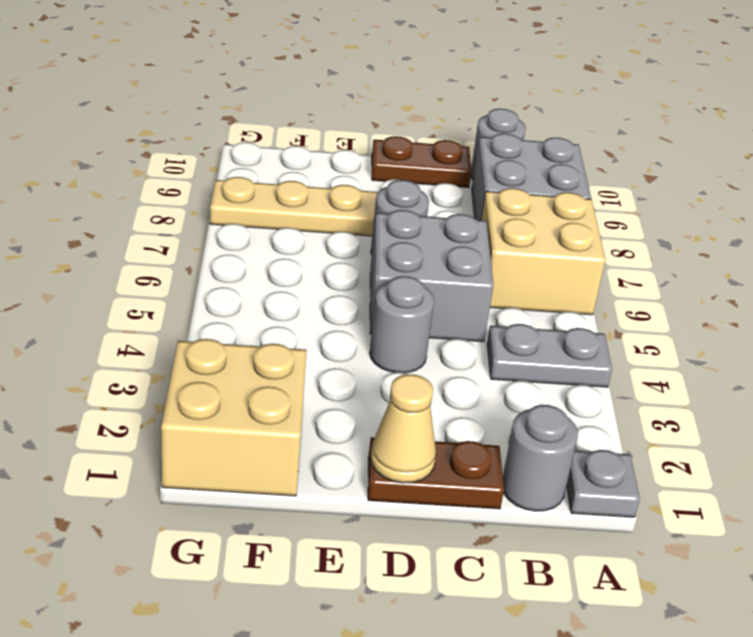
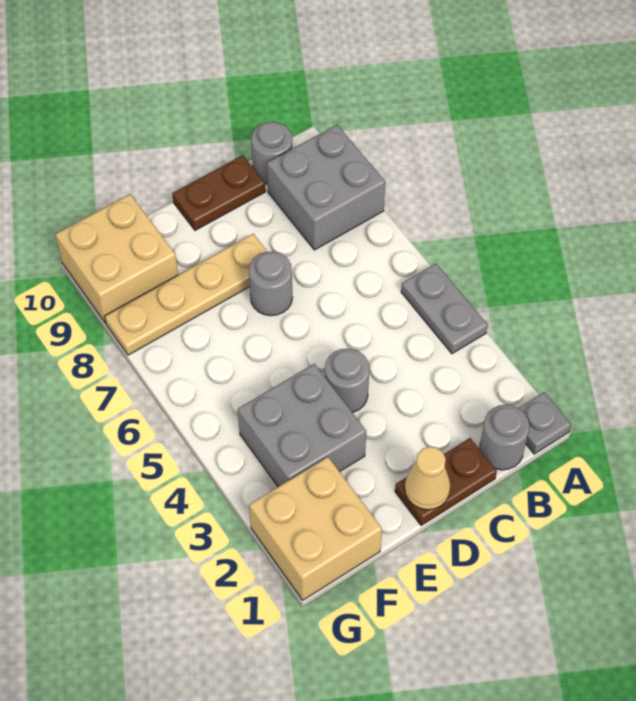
grey plate A4:B4 level 1 -> grey plate A4:A5 level 1
tan brick A6:B7 level 1 -> tan brick F9:G10 level 1
grey brick C5:D6 level 1 -> grey brick E3:F4 level 1

